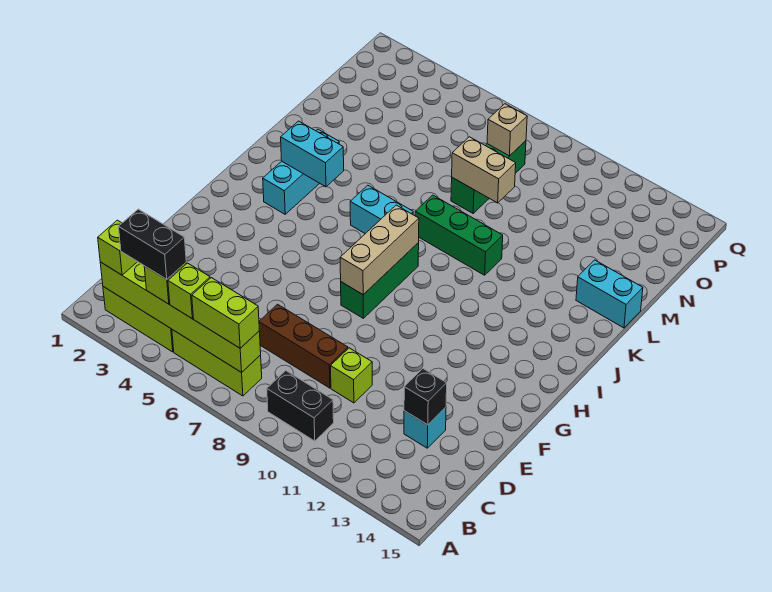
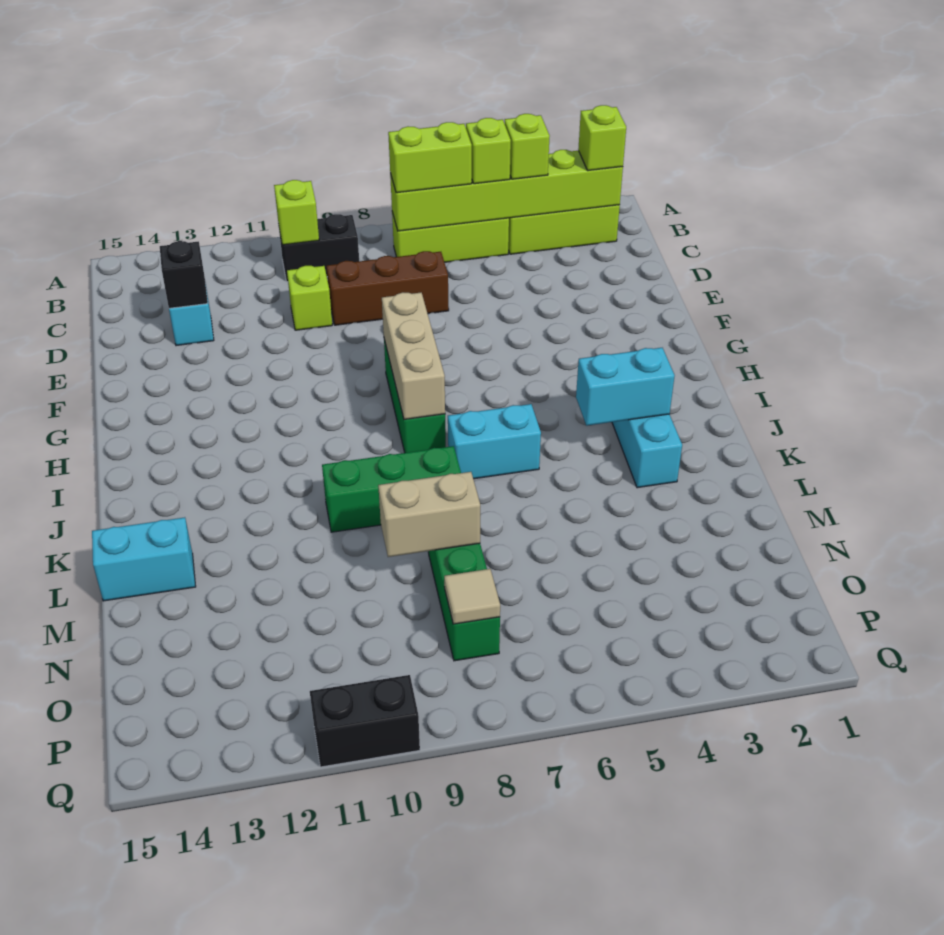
black brick B3:B4 level 4 -> black brick Q10:Q11 level 1
none -> lime brick B10 level 2
tan brick O8 level 2 -> tan tile O8 level 2

